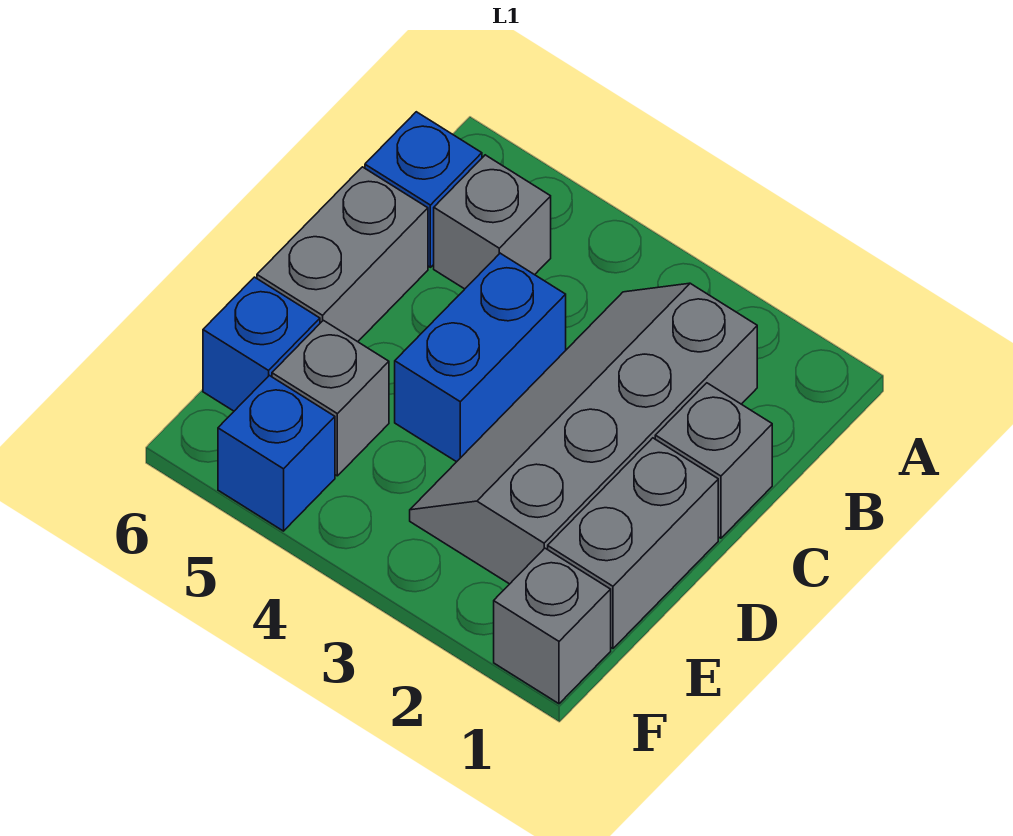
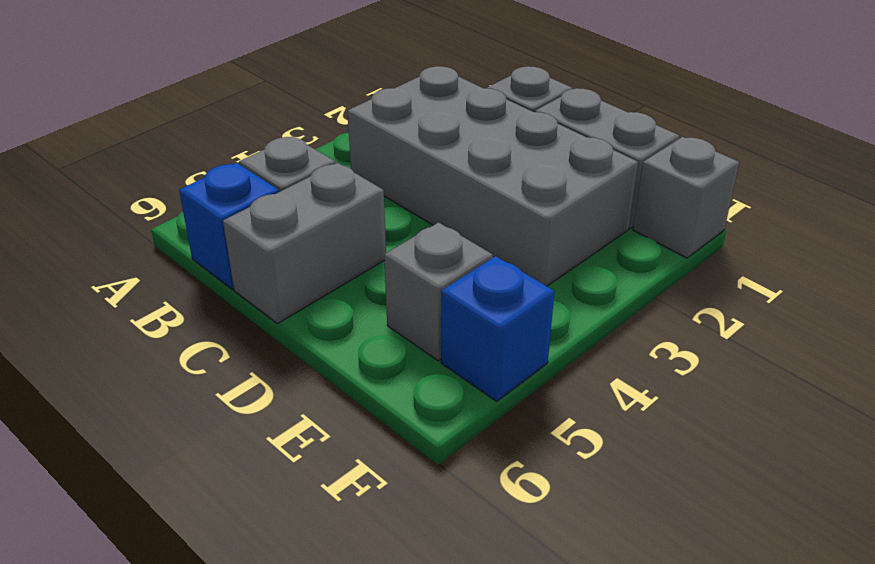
grey slope B2:E3 level 1 top 2 -> grey brick B2:E3 level 1
blue brick C4:D4 level 1 -> none
grey brick C6:D6 level 1 -> grey brick C5:C6 level 1
blue brick E6 level 1 -> none

